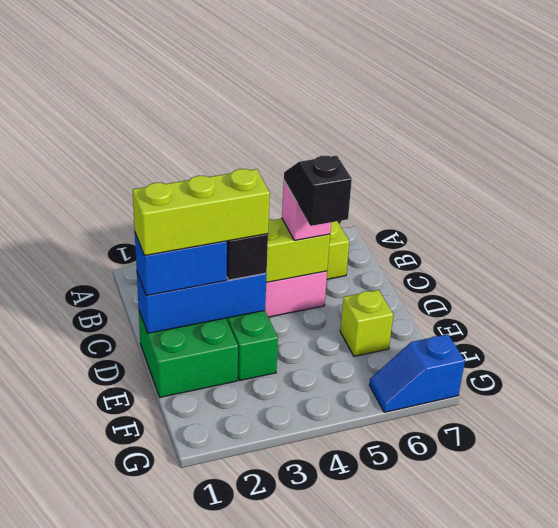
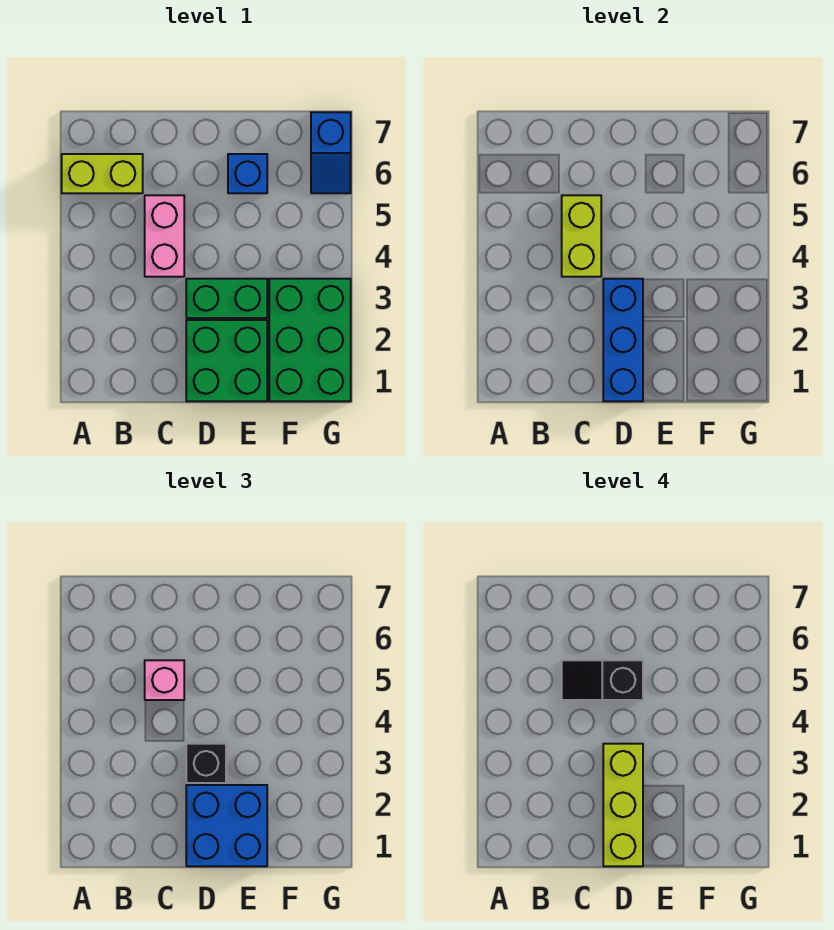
blue brick D1:D2 level 3 -> blue brick D1:E2 level 3
lime brick E6 level 1 -> blue brick E6 level 1
none -> green brick F1:G3 level 1

